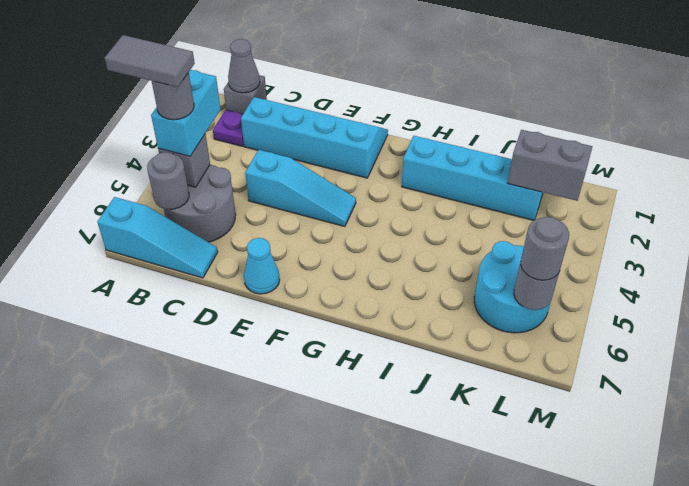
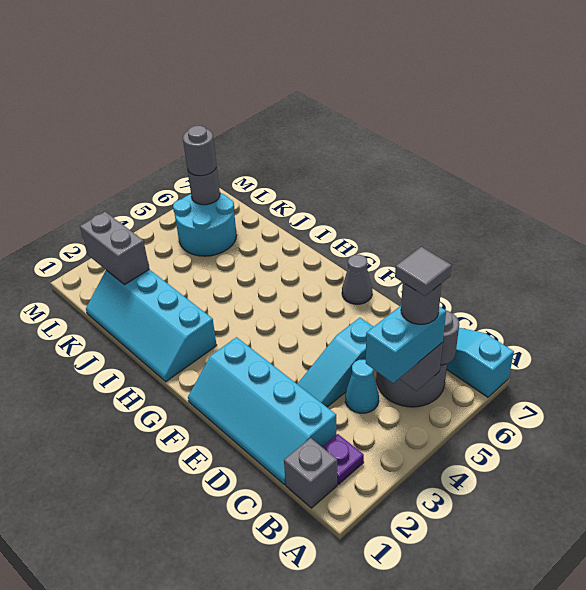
grey tile A5:B5 level 5 -> grey tile B5 level 5
grey cone B1 level 2 -> grey cone F7 level 1
cyan slope D4:F4 level 1 top D -> cyan slope D3:D5 level 1 top 5
cyan cone E7 level 1 -> cyan cone C4 level 1

